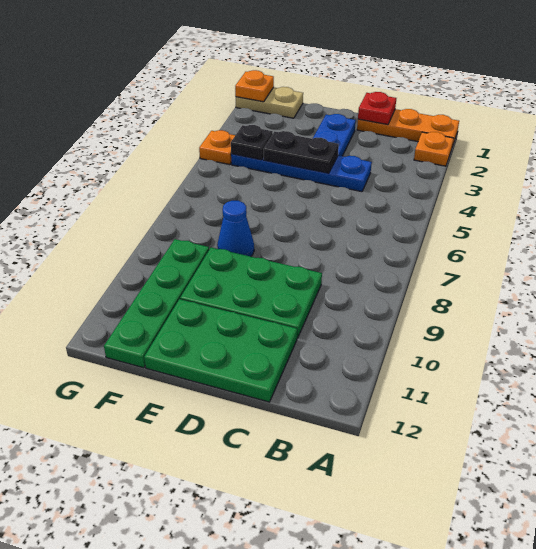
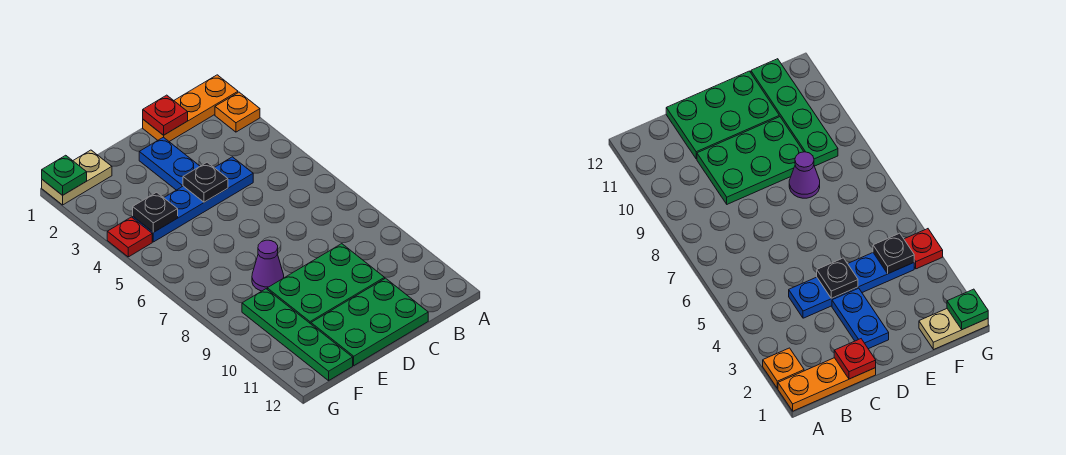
black plate D4:E4 level 2 -> black plate D4 level 2
blue cone E8 level 1 -> purple cone E8 level 1
orange plate G1 level 2 -> green plate G1 level 2
orange plate G4 level 1 -> red plate G4 level 1

